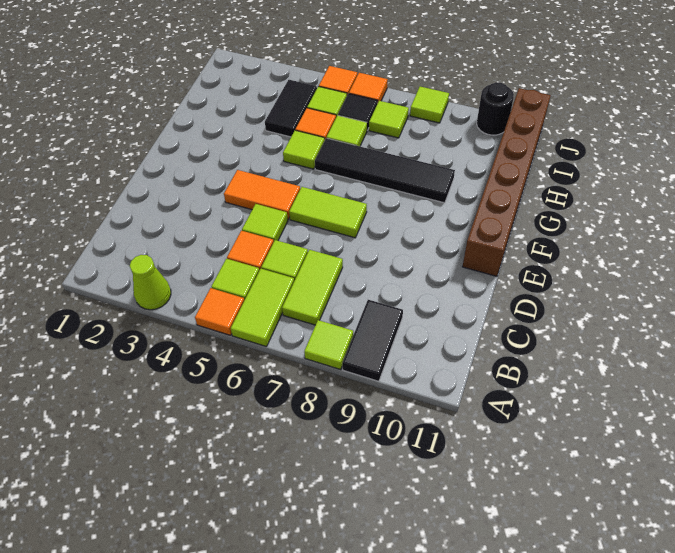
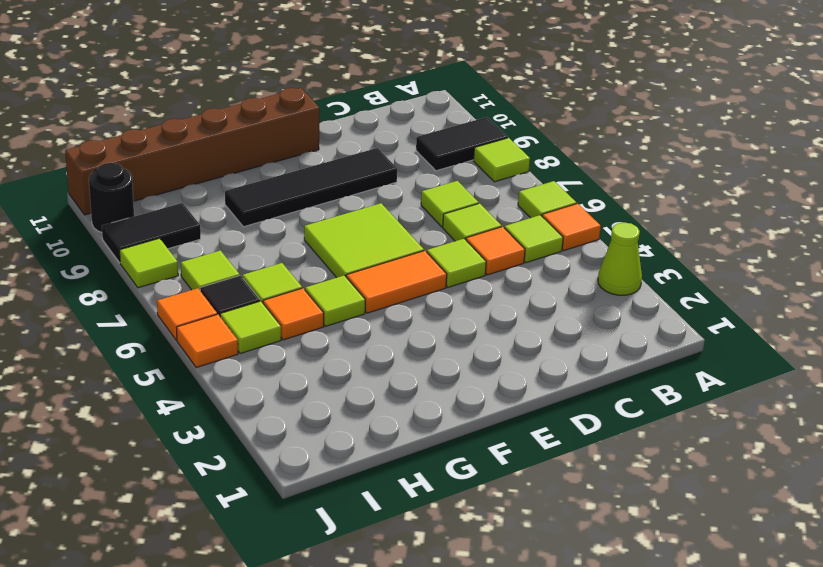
lime tile A6:B6 level 1 -> lime tile A6 level 1
lime tile B7:C7 level 1 -> lime tile C7 level 1
orange tile E4:E5 level 1 -> orange tile E5:F5 level 1
lime tile E6:E7 level 1 -> lime tile E6:F7 level 1
black tile G6:G9 level 1 -> black tile D9:G9 level 1
black tile H4:I4 level 1 -> black tile I9:J9 level 1

